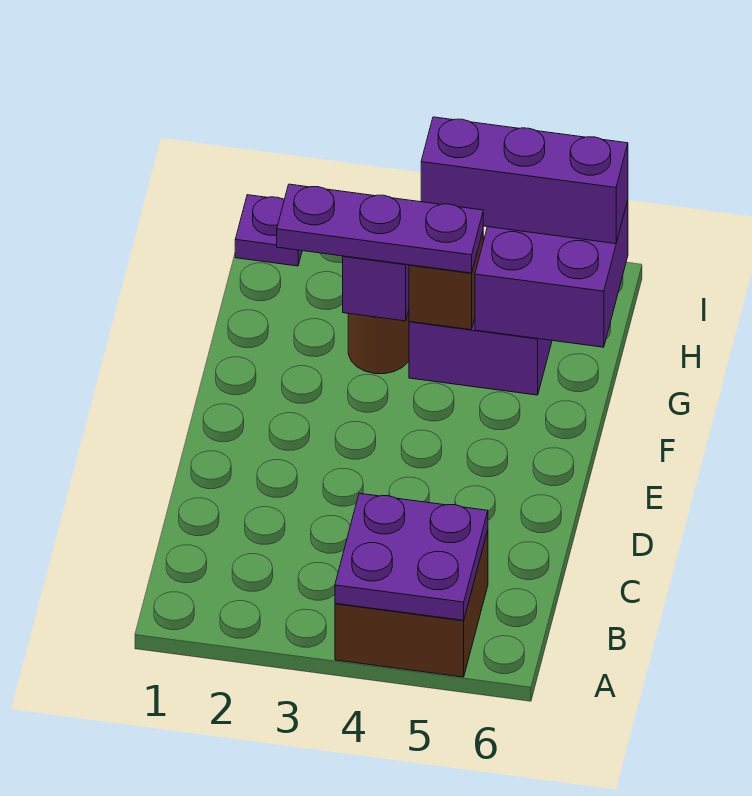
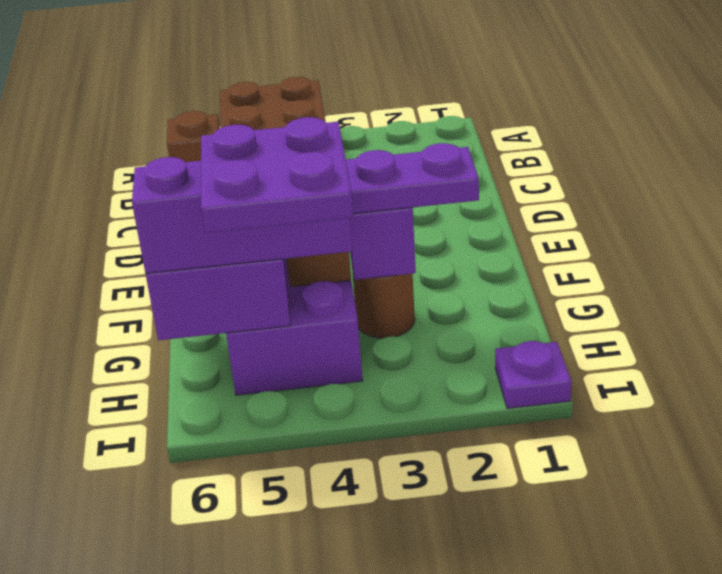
purple plate A4:B5 level 2 -> purple plate H4:I5 level 4
none -> brown brick B6 level 1

